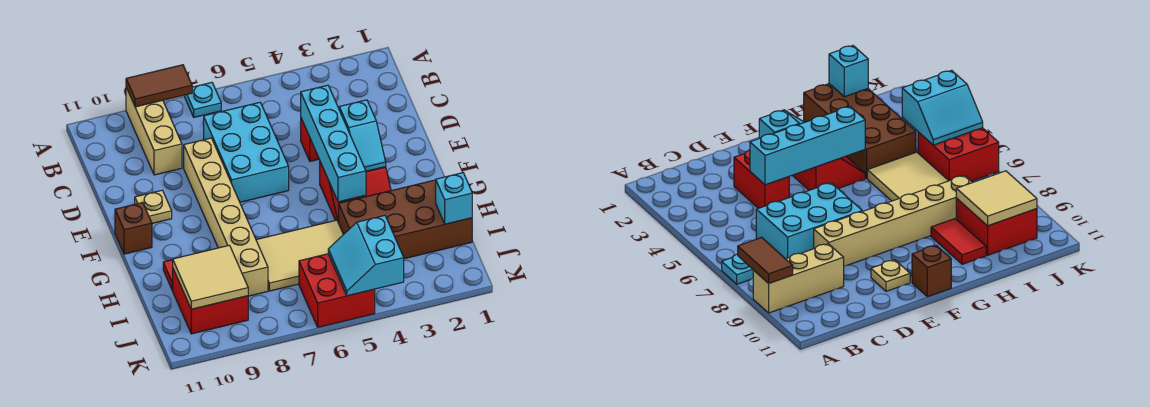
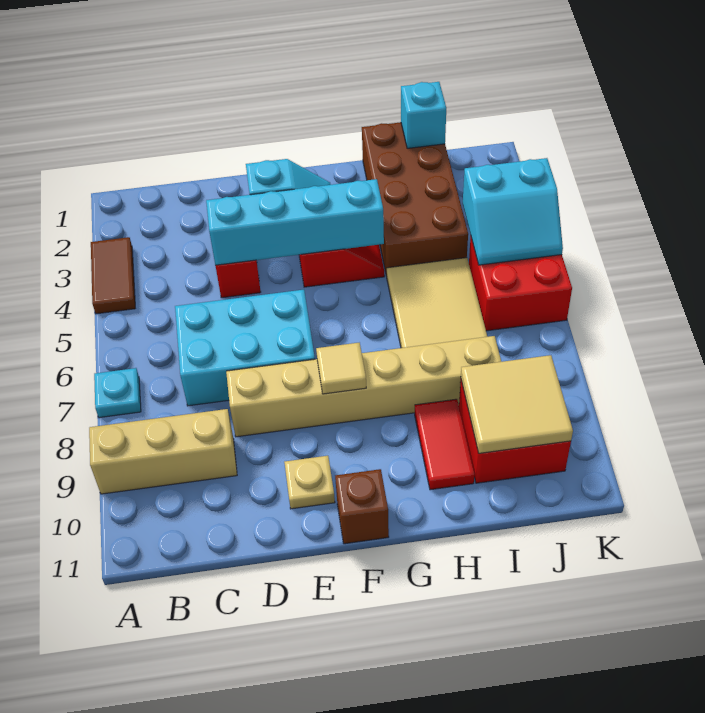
brown tile A8:A9 level 2 -> brown tile A3:A4 level 1
none -> tan tile F8 level 2

